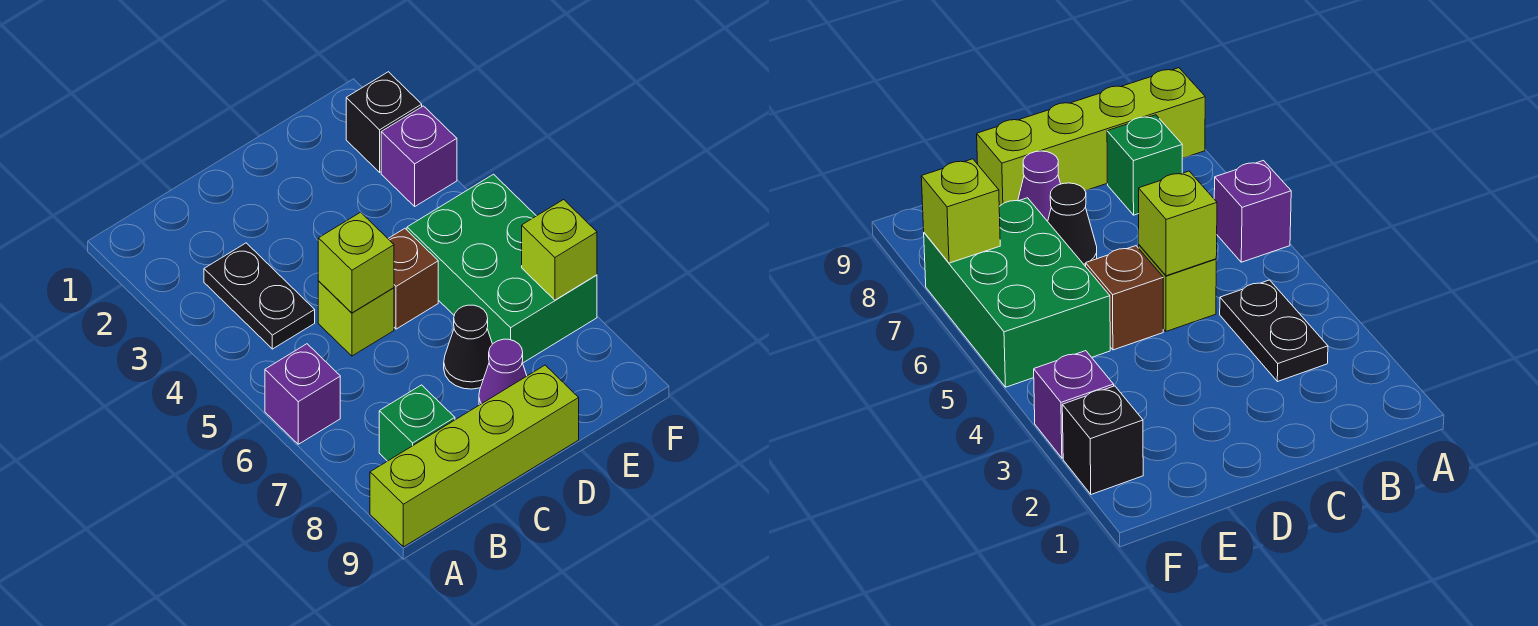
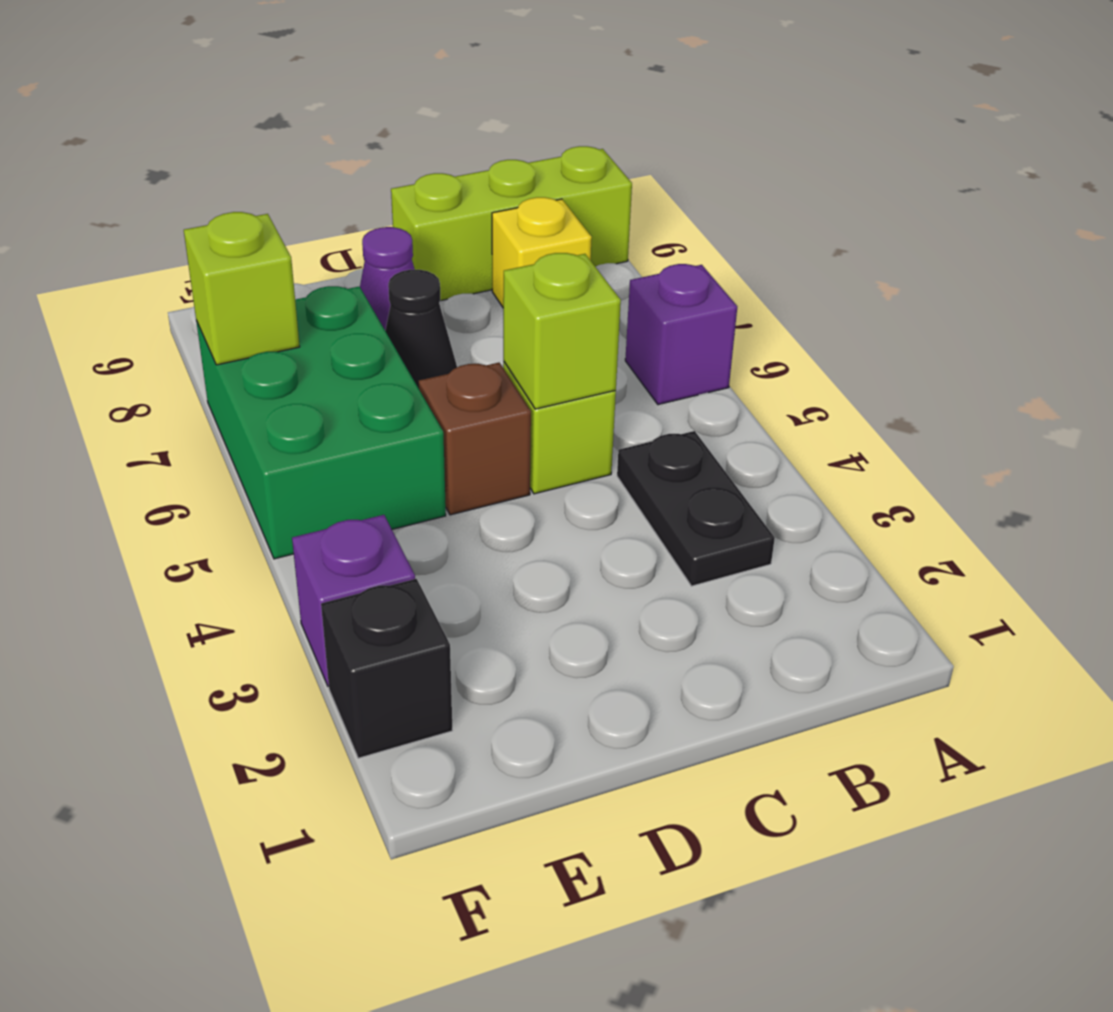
lime brick A9:D9 level 1 -> lime brick A9:C9 level 1
green brick B8 level 1 -> yellow brick B8 level 1

